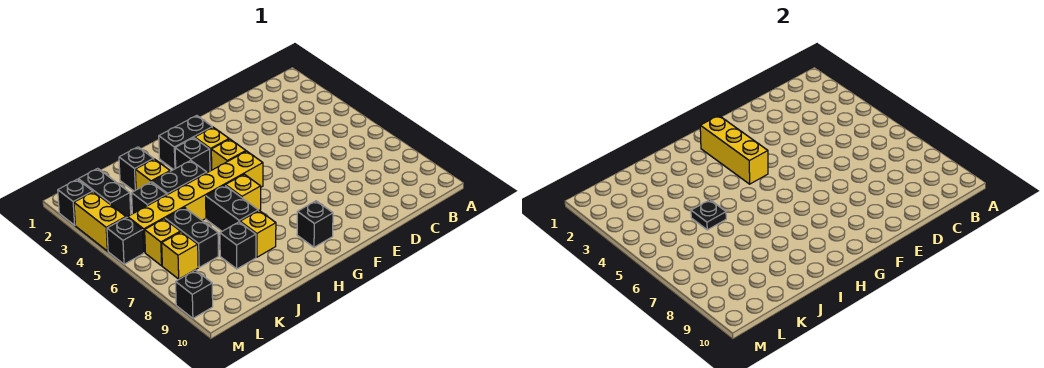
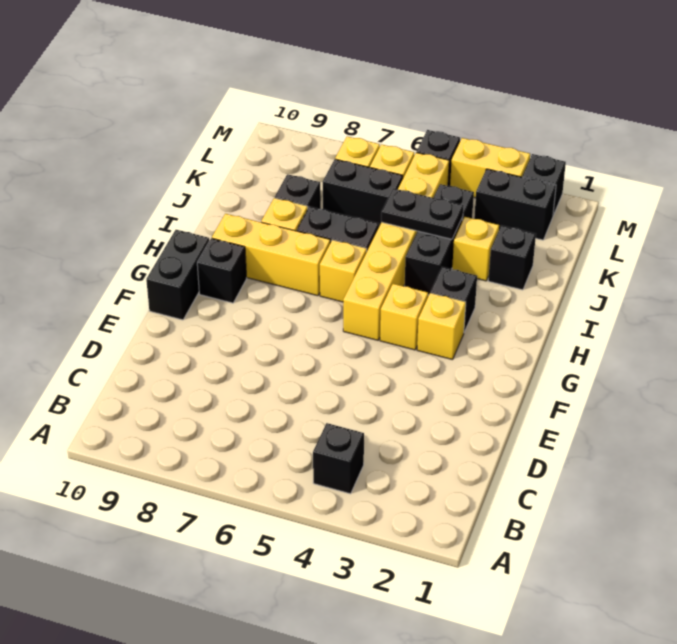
black brick G2:H2 level 1 -> black brick F10:G10 level 1
yellow brick G2:G4 level 2 -> yellow brick H7:H9 level 1
black plate J5 level 2 -> black plate J4:J5 level 2
black brick M9 level 1 -> black brick B4 level 1

